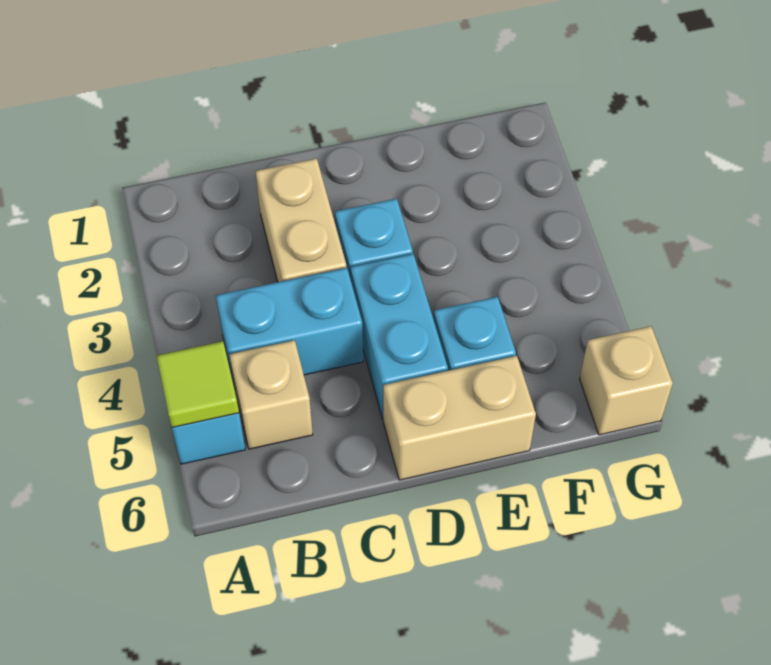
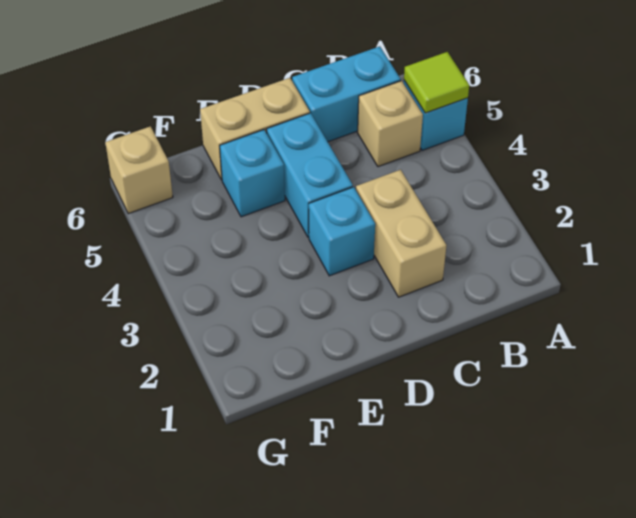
cyan brick B4:C4 level 1 -> cyan brick B6:C6 level 1

